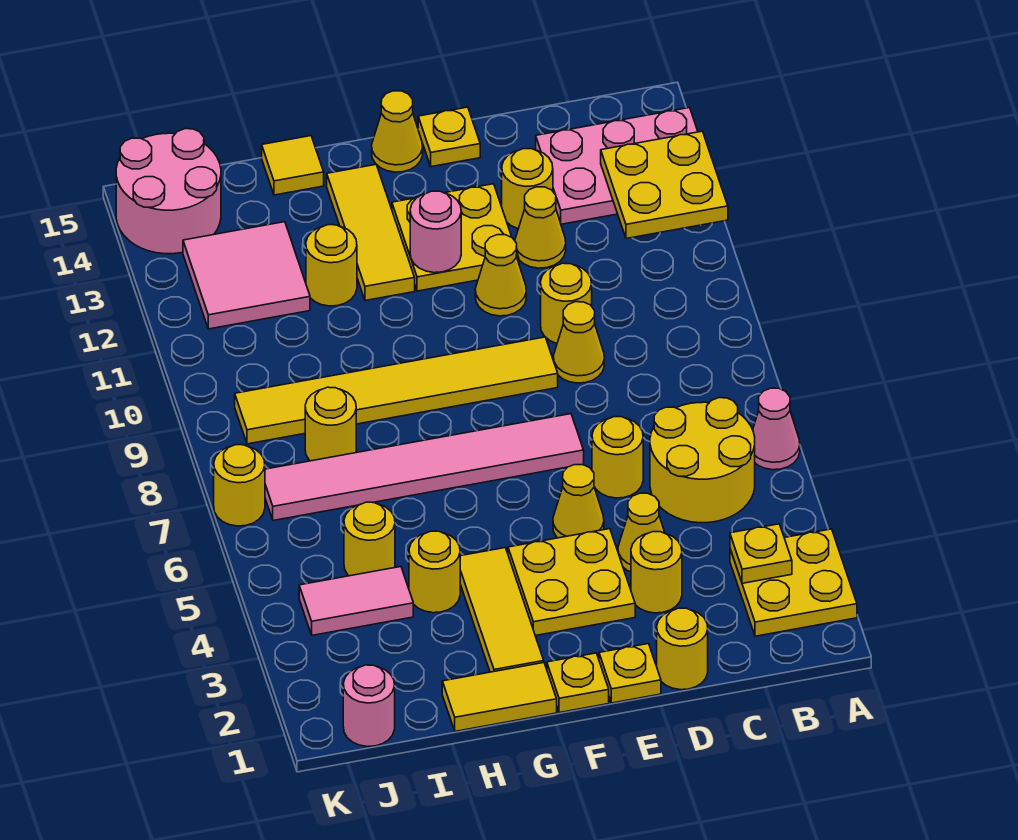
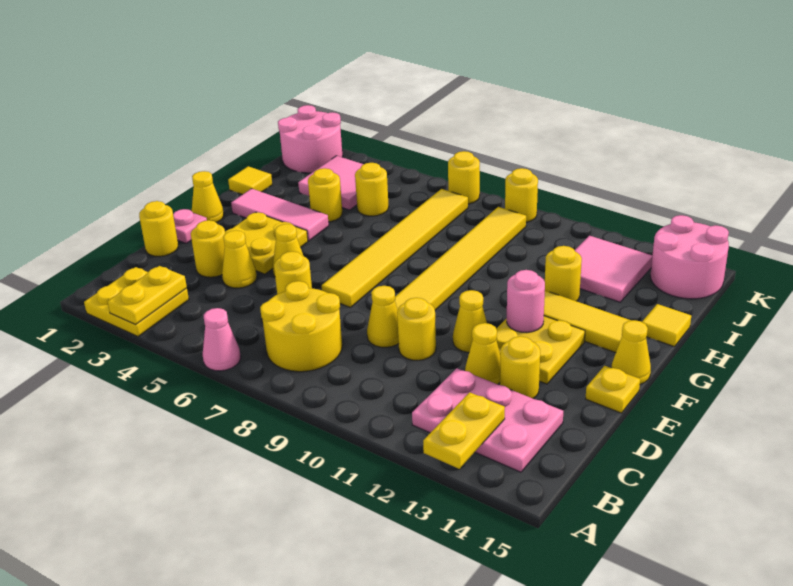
yellow plate A12:B13 level 2 -> yellow plate A13:B13 level 2
pink plate A13:C14 level 1 -> pink plate B12:C14 level 1
yellow plate B3 level 2 -> yellow plate A3:B3 level 2
yellow round brick B5:C6 level 1 -> yellow round brick B7:C8 level 1
yellow plate E1 level 1 -> pink plate E1 level 1
pink tile E7:J7 level 1 -> yellow tile E7:J7 level 1
yellow plate F1 level 1 -> yellow cone F1 level 1
yellow tile G1:H1 level 1 -> yellow tile H1 level 1
yellow tile G2:G4 level 1 -> pink tile G2:G4 level 1
pink tile I4:J4 level 1 -> pink tile I3:J4 level 1
yellow round brick I8 level 1 -> yellow round brick K9 level 1
pink round brick J1 level 1 -> pink round brick J1:K2 level 1

